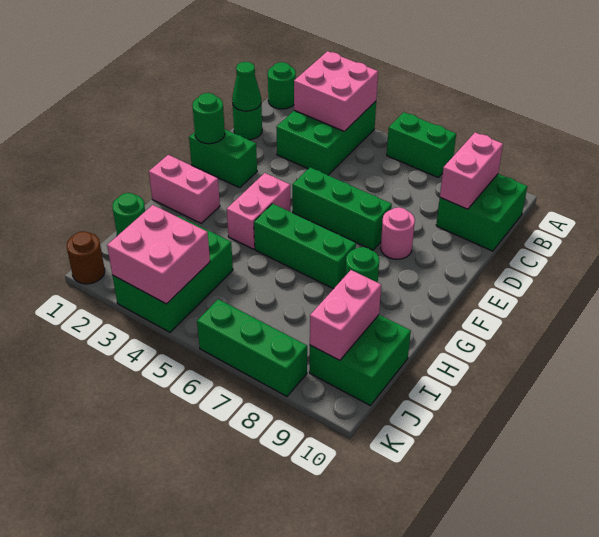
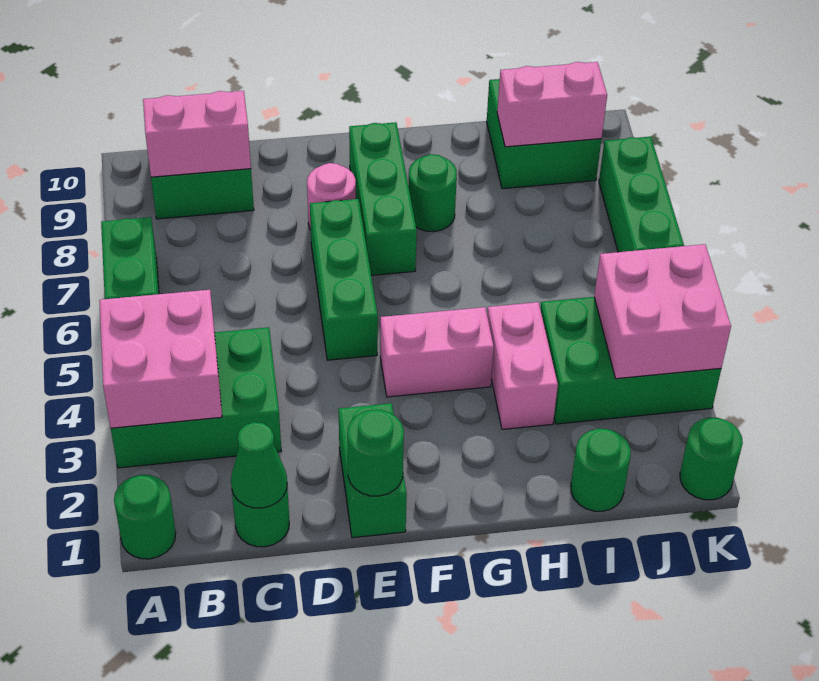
pink brick G1:G2 level 1 -> pink brick H3:H4 level 1
green brick G5:G7 level 1 -> green brick F7:F9 level 1
brown round brick K1 level 1 -> green round brick K1 level 1

